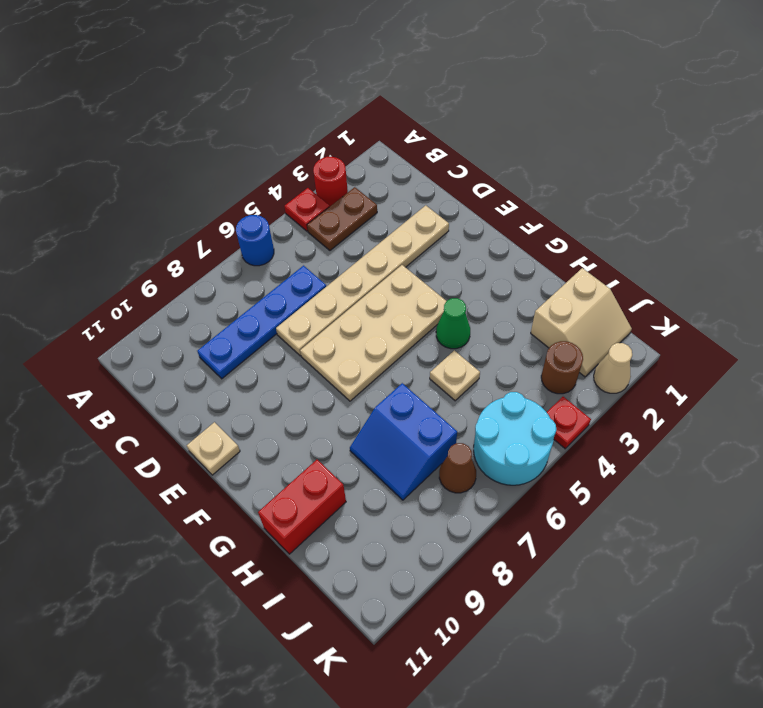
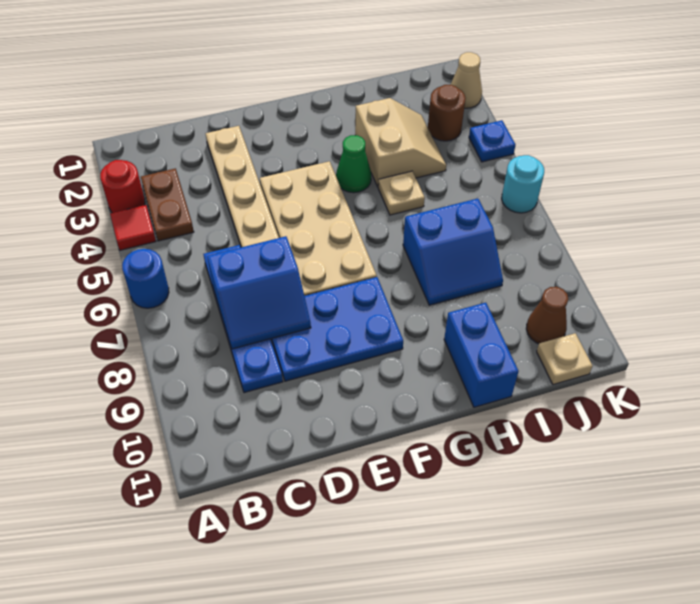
red plate A4 level 1 -> red tile A4 level 1
none -> blue slope C7:D8 level 2 top 7
none -> blue plate D8:F9 level 1
tan plate E11 level 1 -> tan plate J11 level 1
red brick H10:H11 level 1 -> blue brick H10:H11 level 1
tan slope I1:J2 level 1 top I -> tan slope H3:I4 level 1 top H
cyan round brick J5:K6 level 1 -> cyan round brick K6 level 1
brown cone J7 level 1 -> brown cone J10 level 1
red plate K4 level 1 -> blue plate K4 level 1

